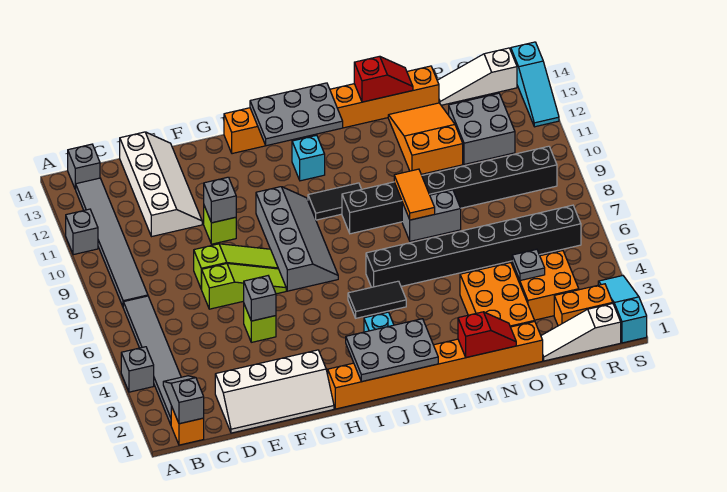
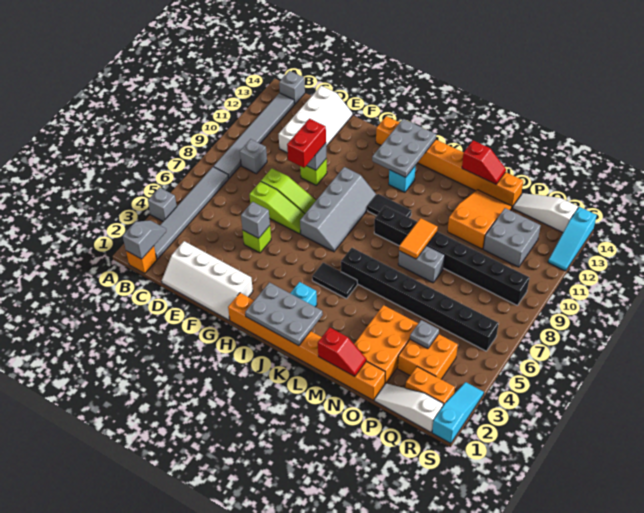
grey brick A11 level 1 -> grey brick C9 level 1
none -> red brick F9:F10 level 3
grey plate I13:K14 level 2 -> grey plate I12:J14 level 2

